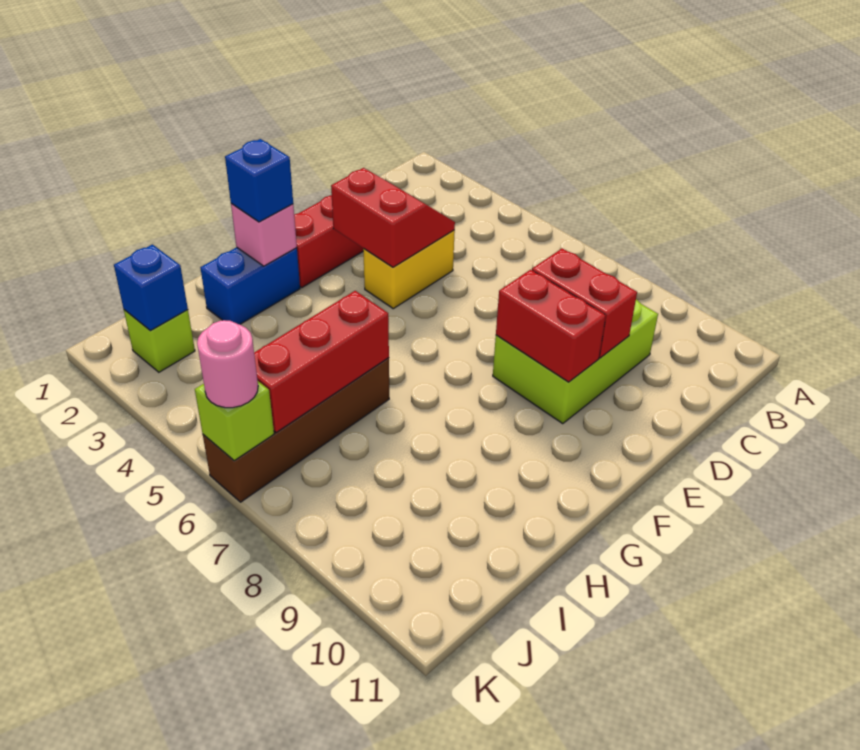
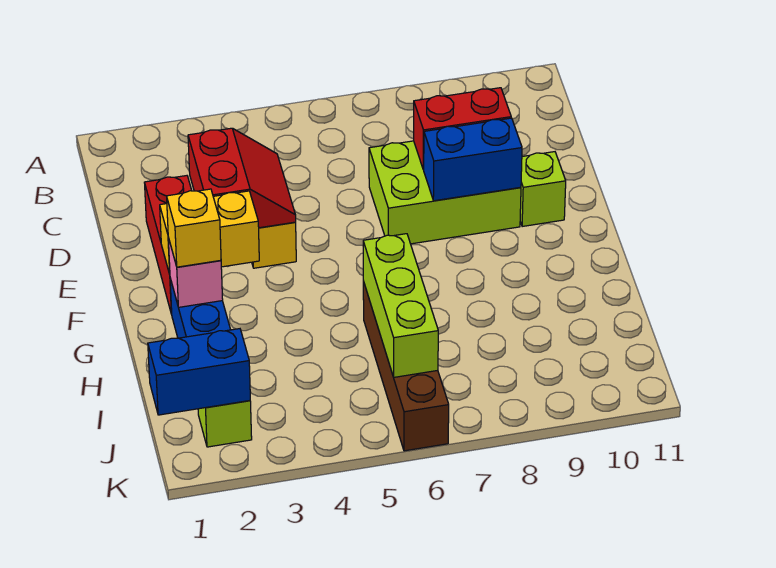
lime brick C8:E9 level 1 -> lime brick D7:E9 level 1
red slope D3:E4 level 2 top E -> red slope D3:E4 level 2 top 3
red brick E8:E9 level 2 -> blue brick E8:E9 level 2
none -> yellow brick F2:F3 level 2
blue brick G2 level 3 -> yellow brick G2 level 3
red brick H6:J6 level 2 -> lime brick H6:J6 level 2
blue brick J2 level 2 -> blue brick J1:J2 level 2
lime brick K6 level 2 -> lime brick E10 level 1
pink round brick K6 level 3 -> none

